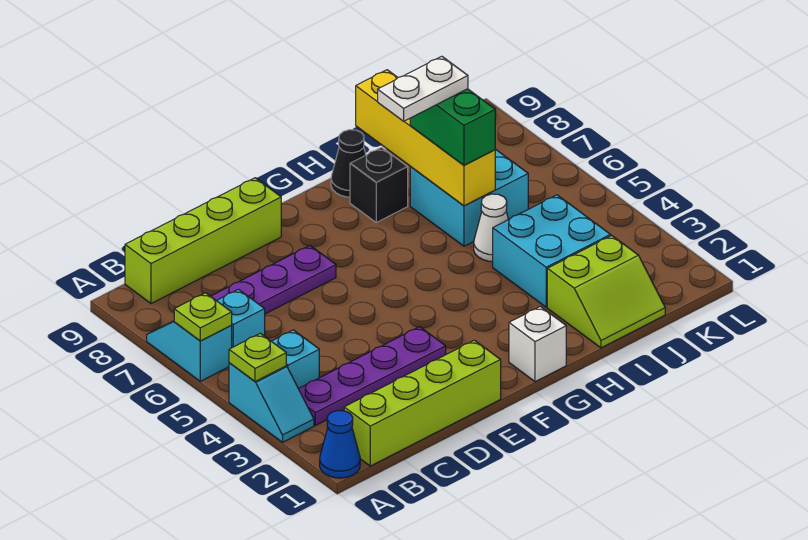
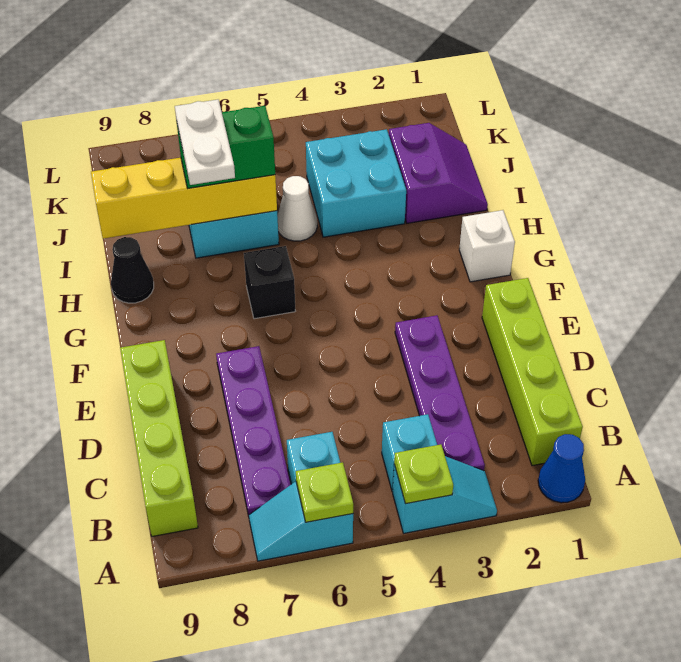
black brick H8 level 1 -> black brick G6 level 1
lime slope I1:J2 level 1 top 2 -> purple slope I1:J2 level 1 top 2

